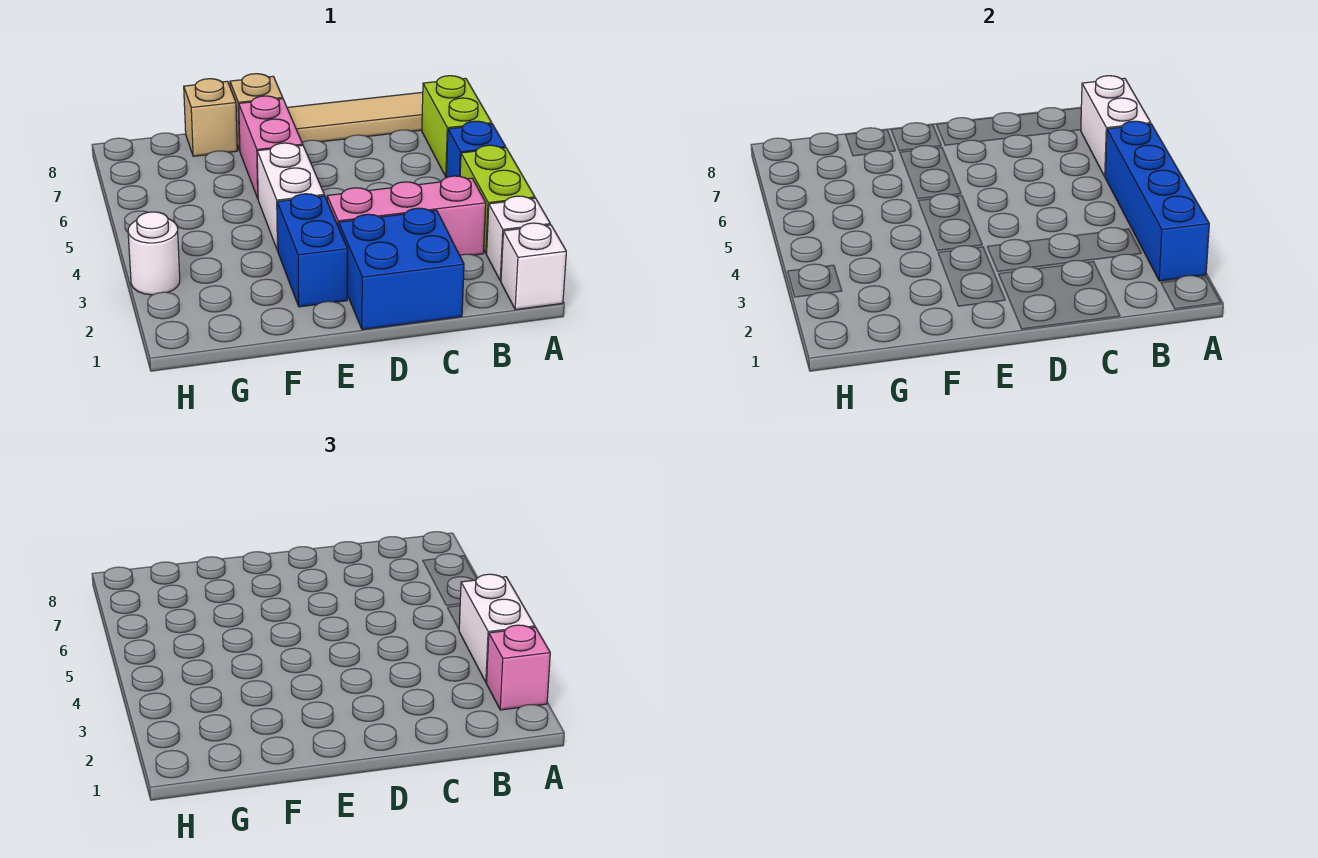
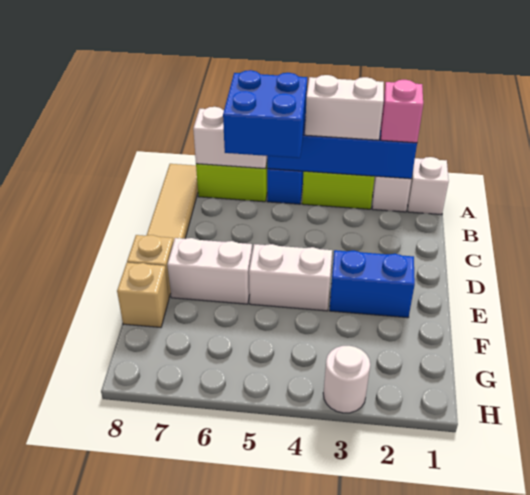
pink brick B3:D3 level 1 -> none
blue brick C1:D2 level 1 -> blue brick A5:B6 level 3
pink brick E6:E7 level 1 -> white brick E6:E7 level 1

